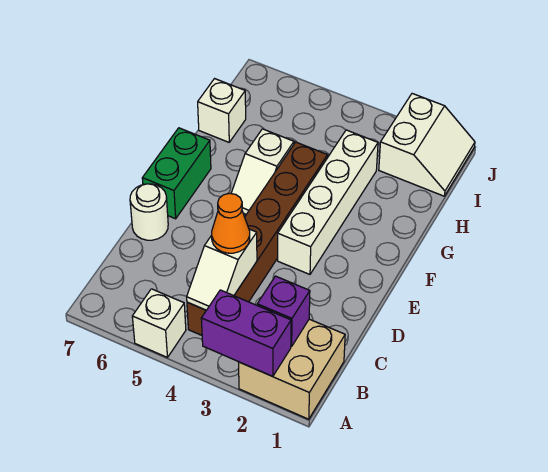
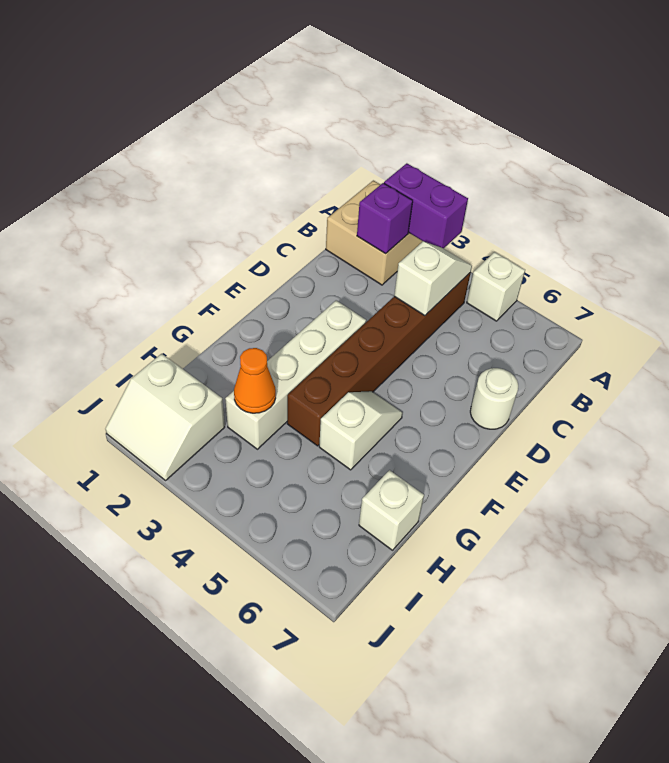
orange cone C4 level 3 -> orange cone H3 level 2
green brick E7:F7 level 1 -> none
white slope I1:J2 level 1 top 2 -> white slope I1:J2 level 1 top I

